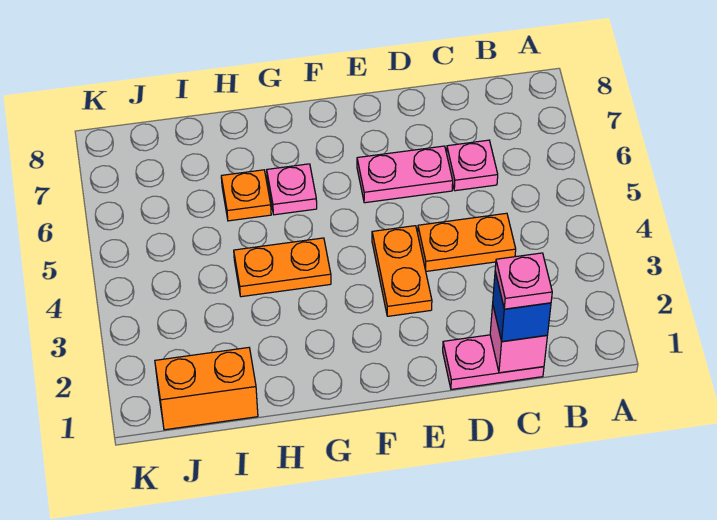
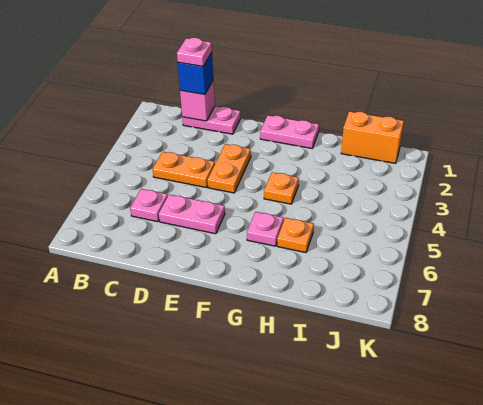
none -> pink plate F1:G1 level 1
orange plate G4:H4 level 1 -> orange plate G4 level 1

